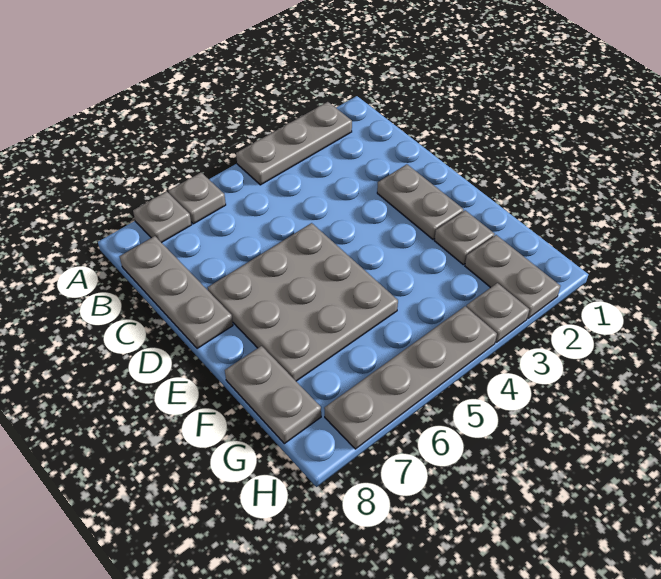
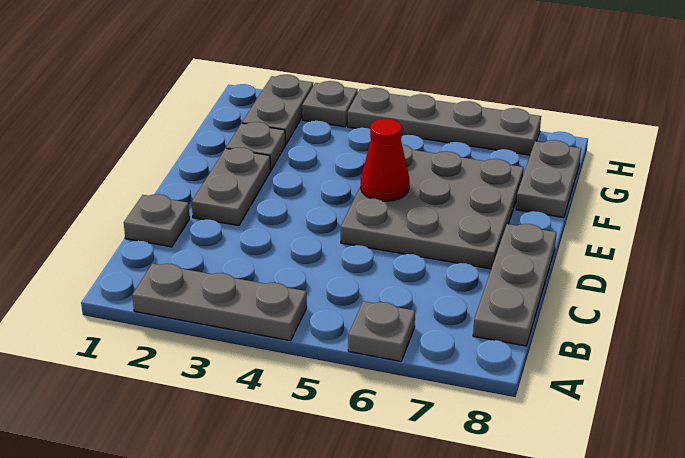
grey plate A7 level 1 -> grey plate C1 level 1
none -> red cone E5 level 2

